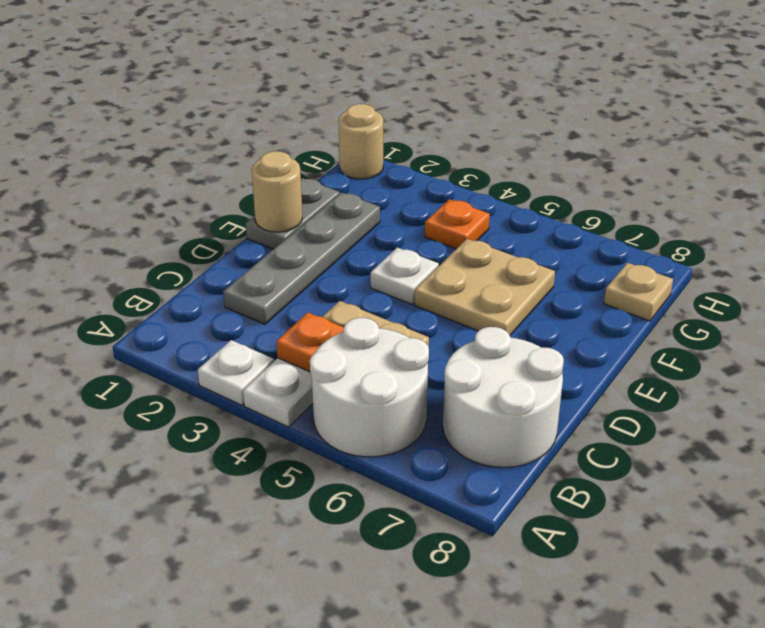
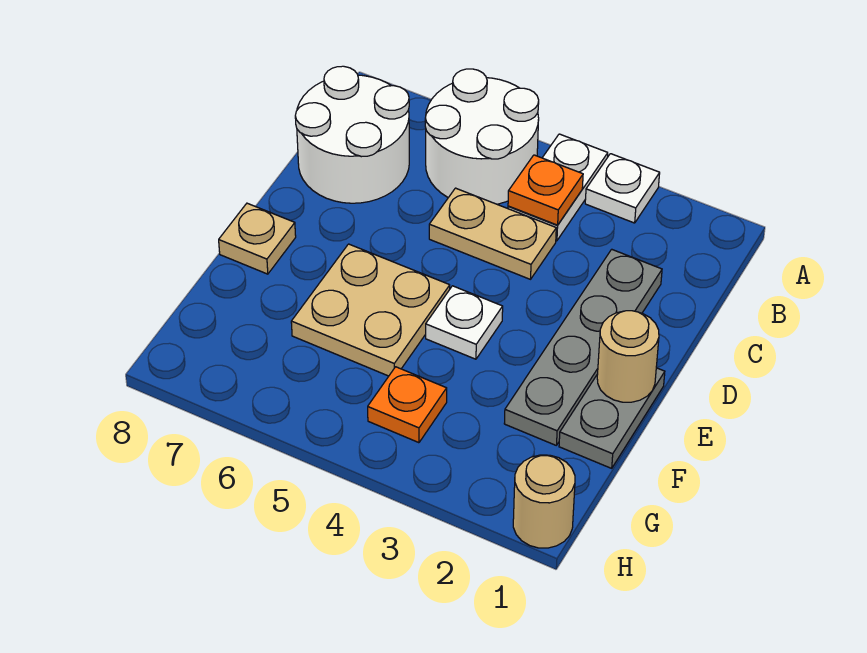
tan plate G8 level 1 -> tan plate E8 level 1

